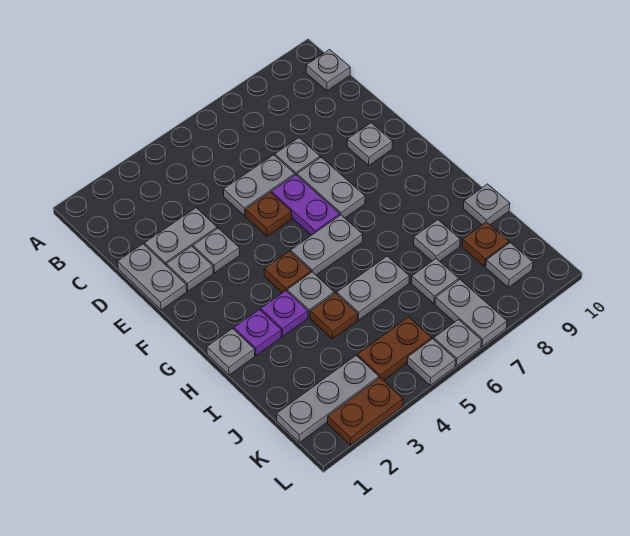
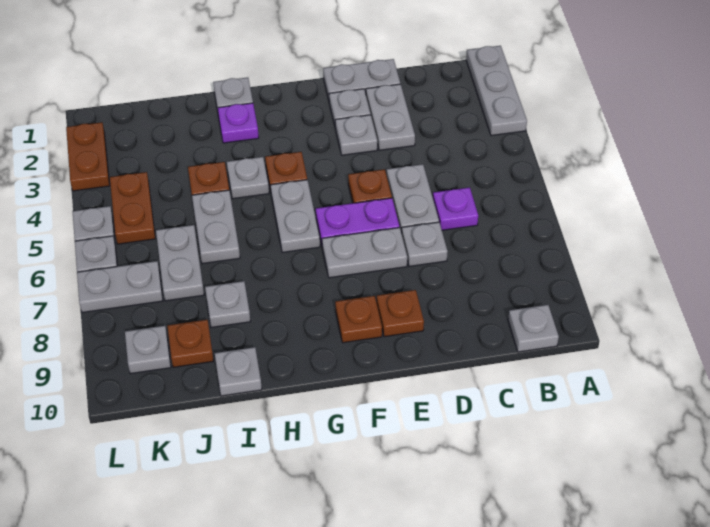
grey plate E9 level 1 -> brown plate E9 level 1
none -> brown plate F9 level 1
purple plate H3 level 1 -> purple plate C6 level 1
grey plate J7 level 1 -> grey plate J6:J7 level 1
grey plate K1:K3 level 1 -> grey plate A1:A3 level 1

